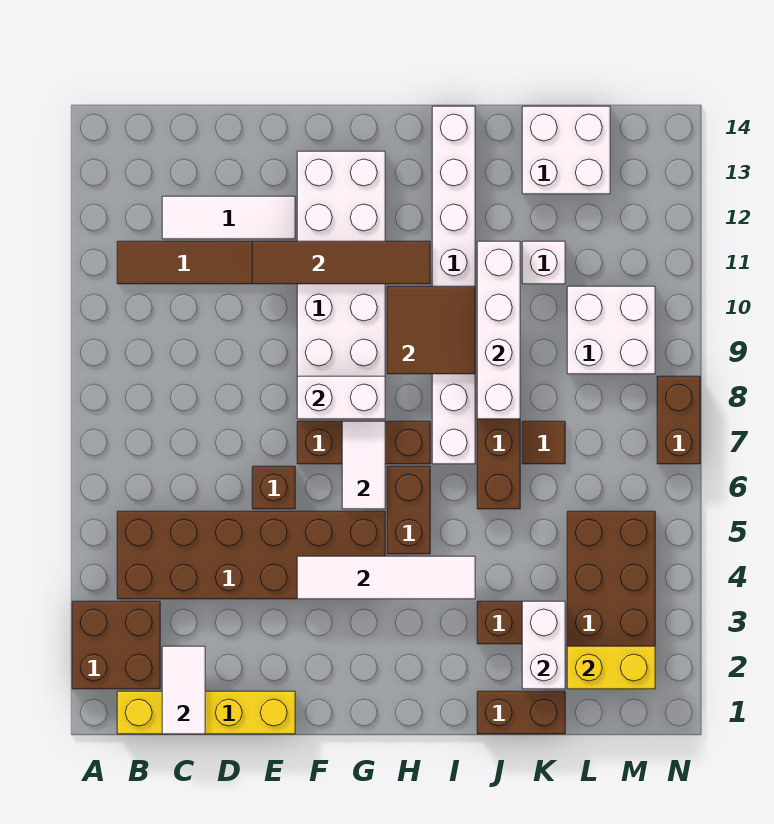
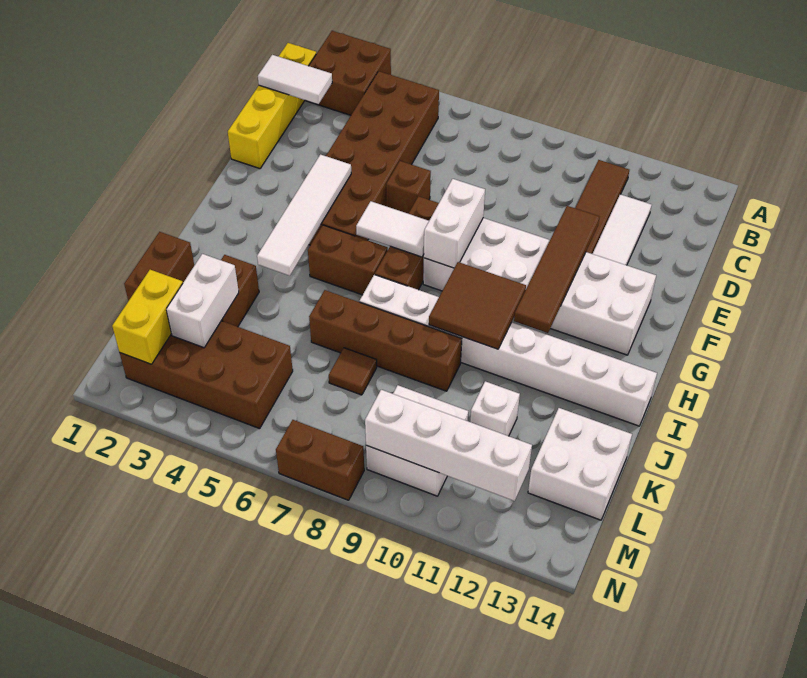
white brick J8:J11 level 2 -> white brick M9:M12 level 2
white brick K2:K3 level 2 -> white brick K3:L3 level 2

